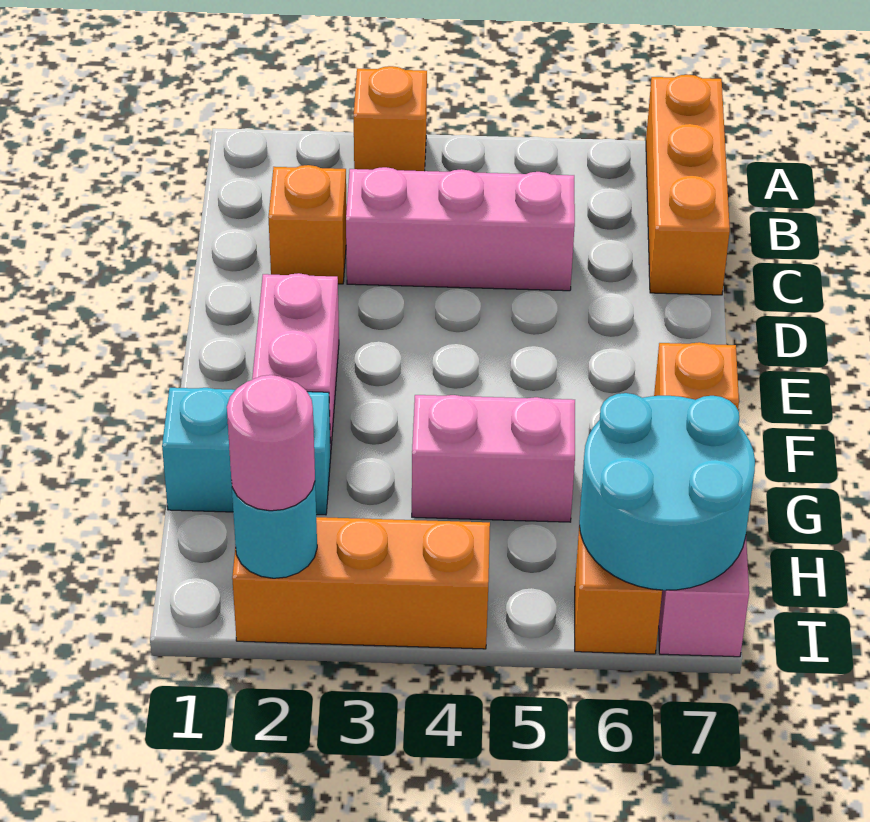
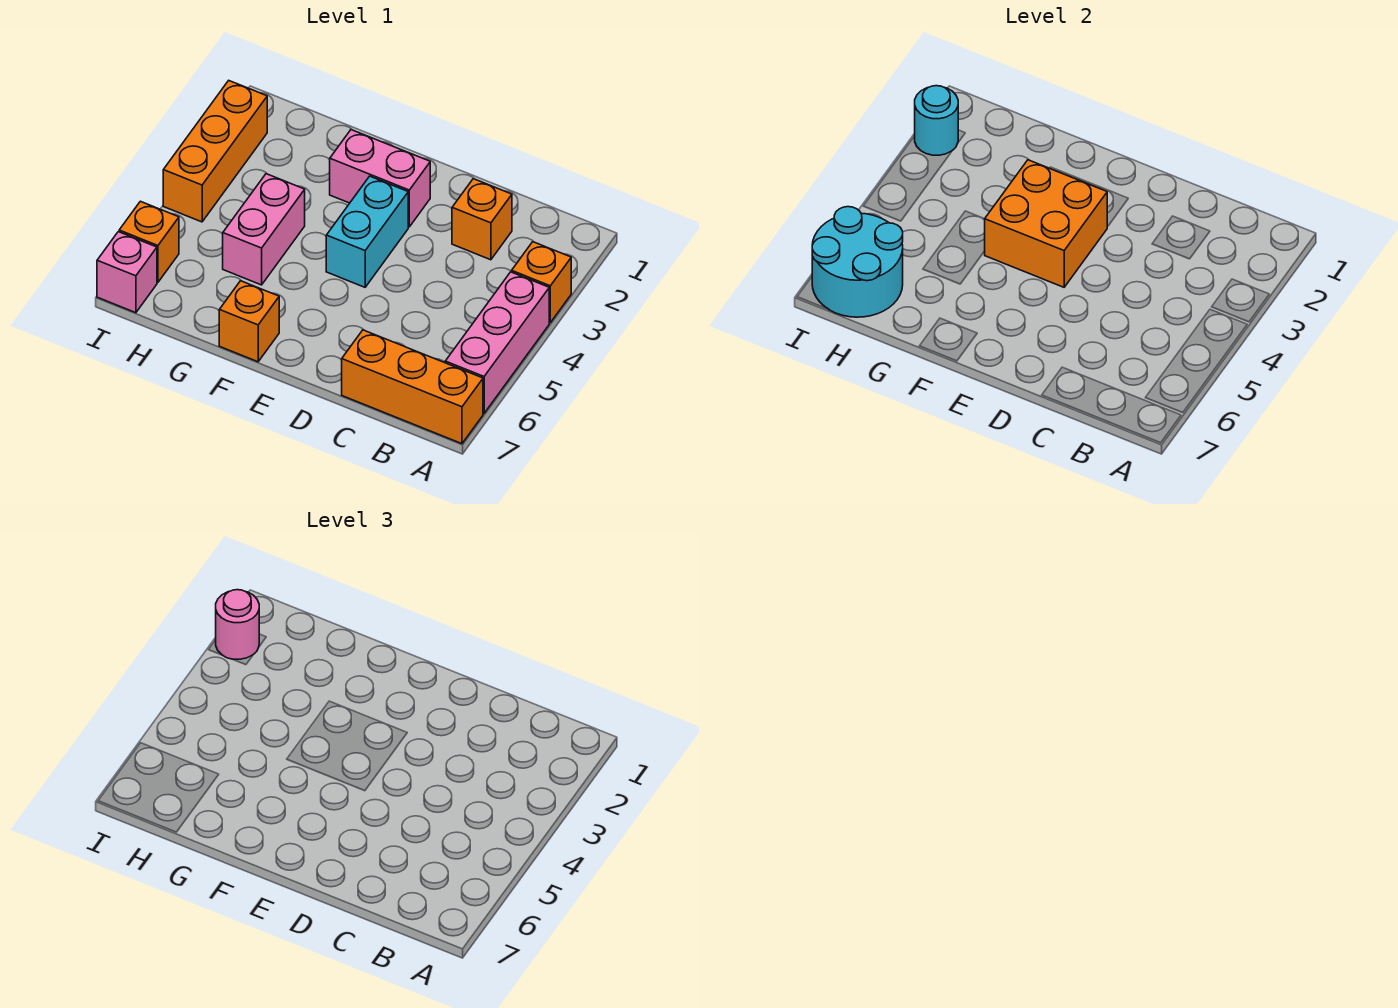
pink brick C3:C5 level 1 -> pink brick A4:A6 level 1
none -> orange brick E3:F4 level 2
cyan brick G1:G2 level 1 -> cyan brick E3:E4 level 1

